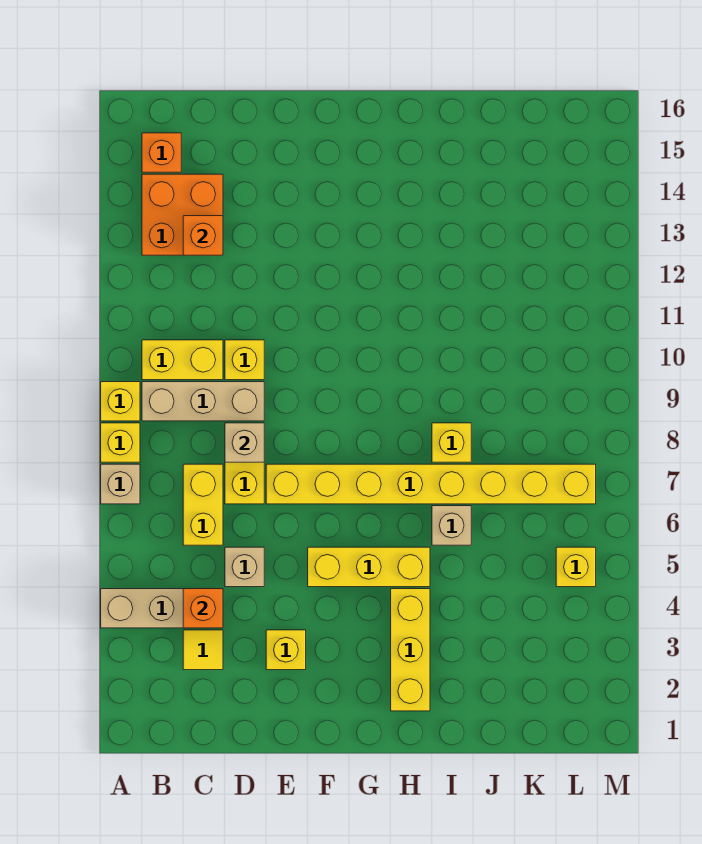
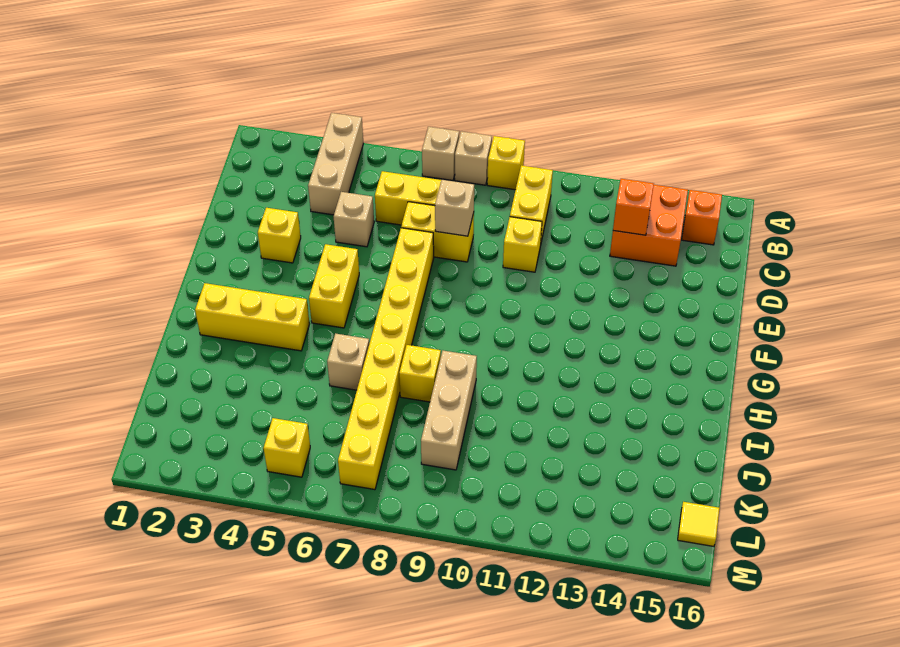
yellow brick A8 level 1 -> tan brick A8 level 1
tan brick B9:D9 level 1 -> tan brick I9:K9 level 1
yellow tile C3 level 1 -> yellow tile L16 level 1
orange brick C4 level 2 -> none
yellow brick F5:H5 level 1 -> yellow brick F5:G5 level 1

